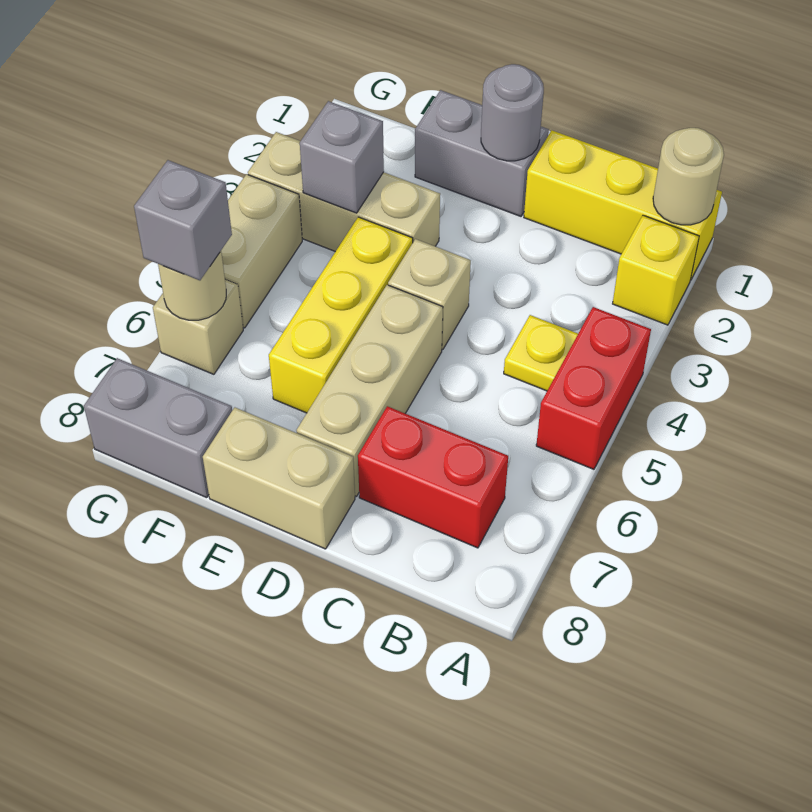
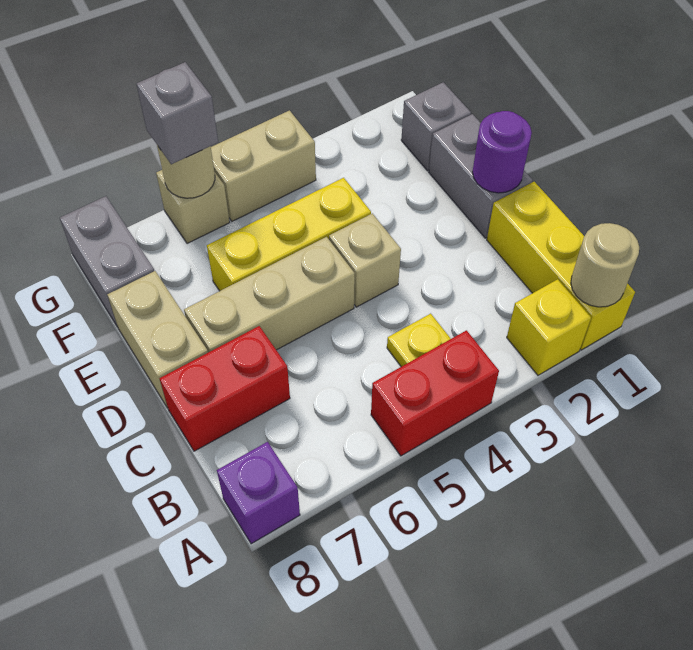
none -> purple brick A8 level 1
red brick B7:C7 level 1 -> red brick C7:C8 level 1
grey round brick D1 level 2 -> purple round brick D1 level 2
tan brick E3:G3 level 1 -> none
grey brick F3 level 2 -> grey brick F1 level 1

